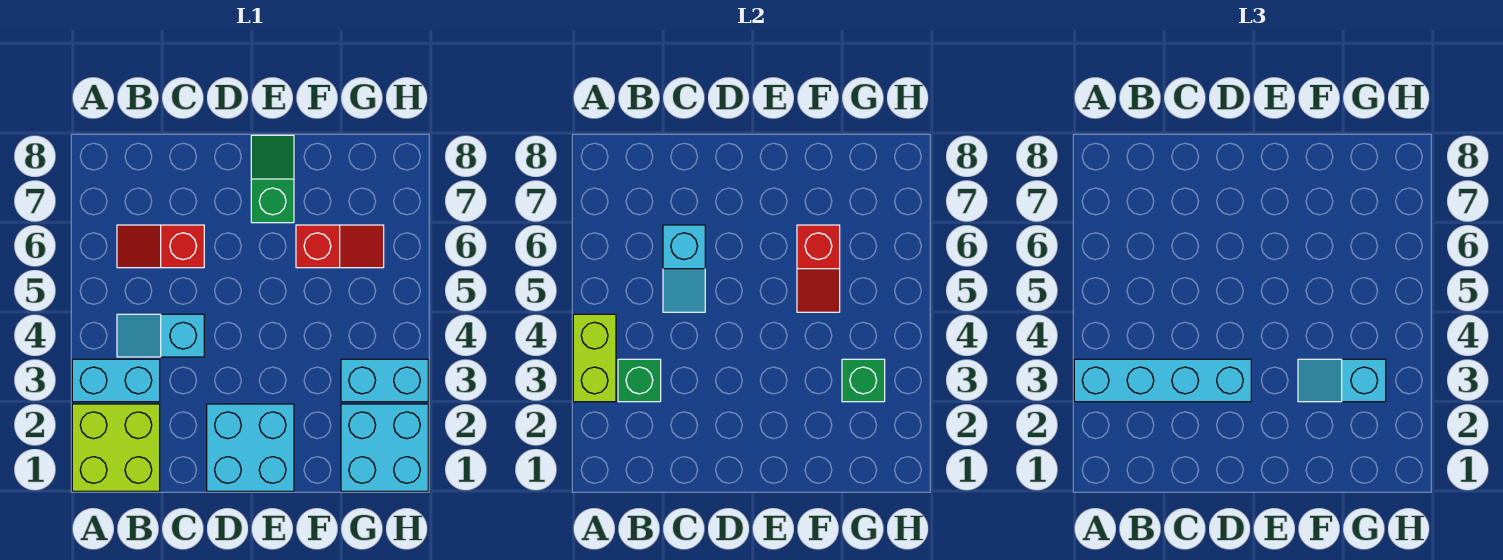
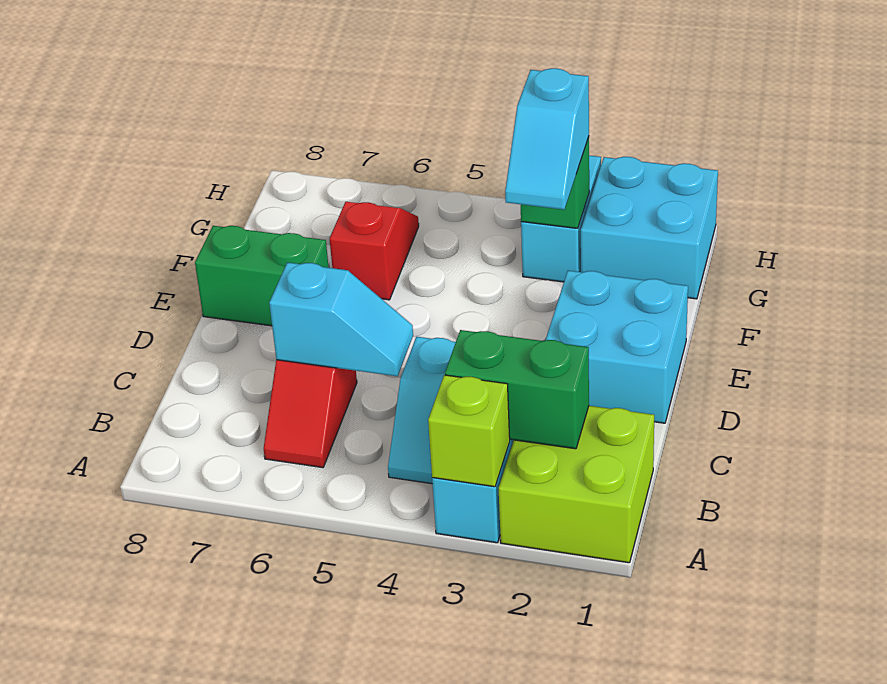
lime brick A3:A4 level 2 -> lime brick A3 level 2
cyan brick A3:D3 level 3 -> none
green brick B3 level 2 -> green brick B2:B3 level 2
green slope E7:E8 level 1 top 7 -> green brick E7:E8 level 1
red slope F5:F6 level 2 top 6 -> none

